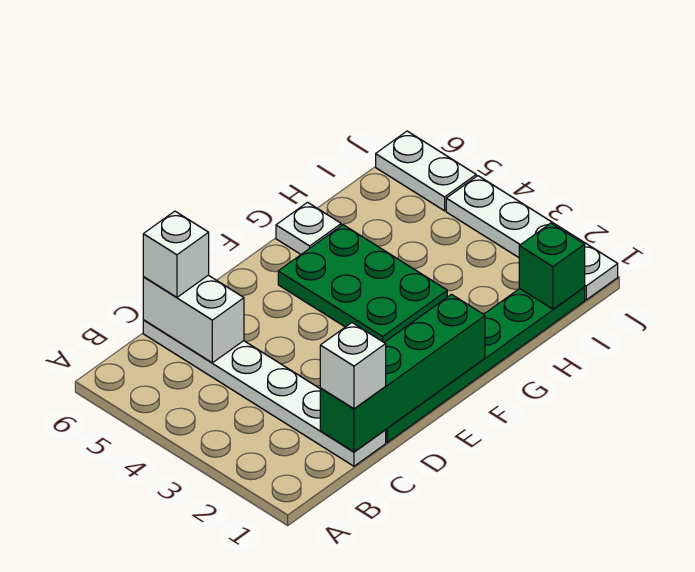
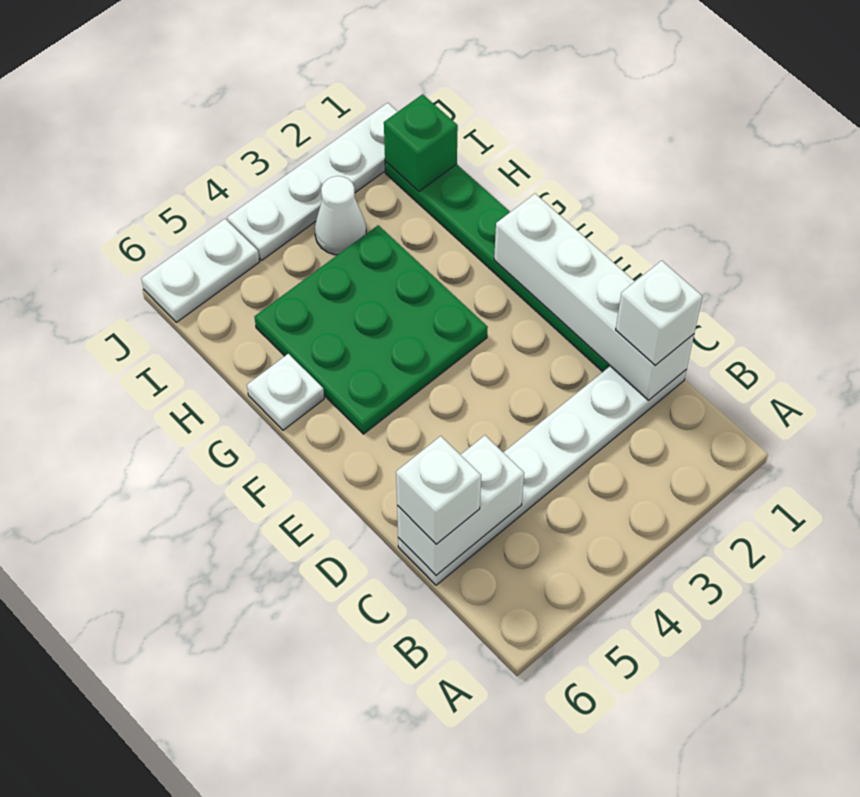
green brick C1:F1 level 2 -> white brick C1:F1 level 2
green plate F3:G5 level 1 -> green plate F3:H5 level 1
none -> white cone I3 level 1

